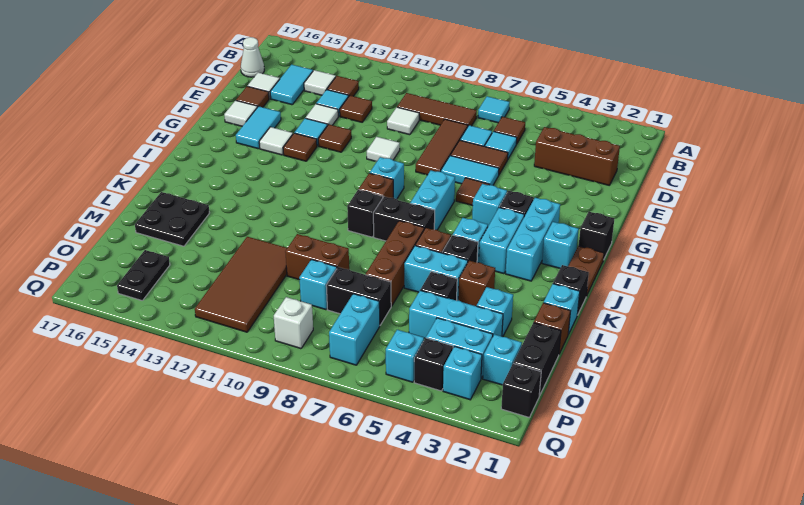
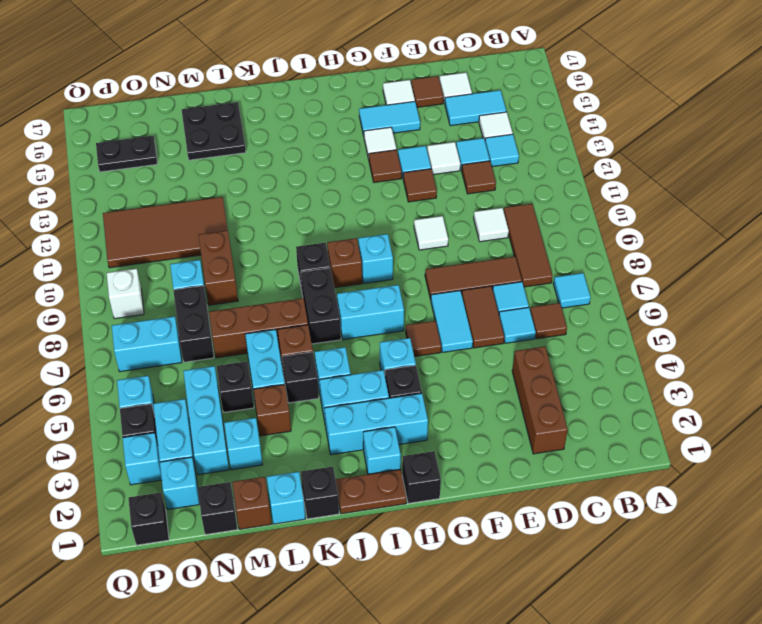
brown tile C13 level 1 -> cyan tile C13 level 1
white cone C17 level 1 -> none
black brick N1:O1 level 1 -> black brick N1 level 1

